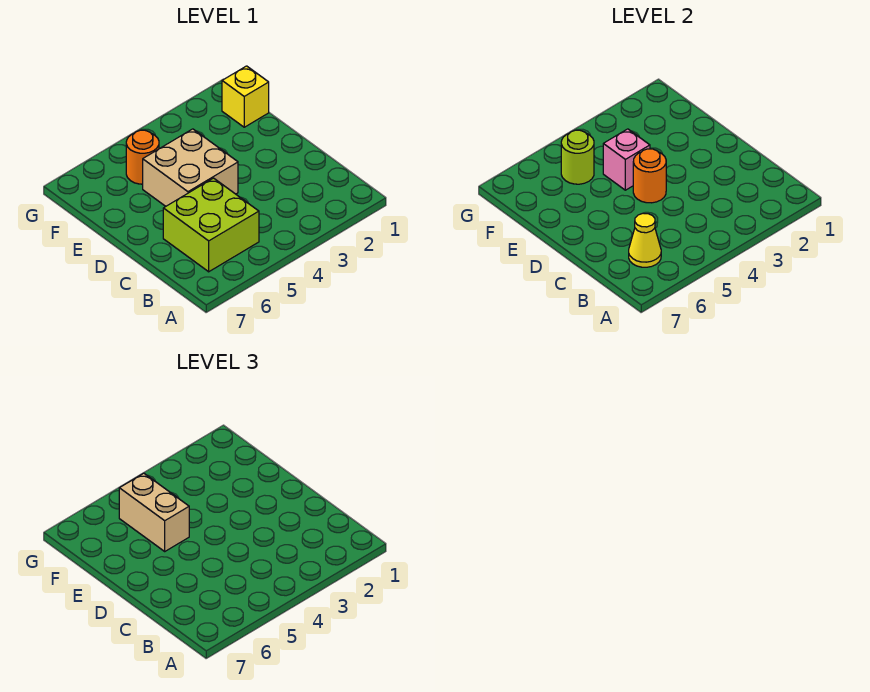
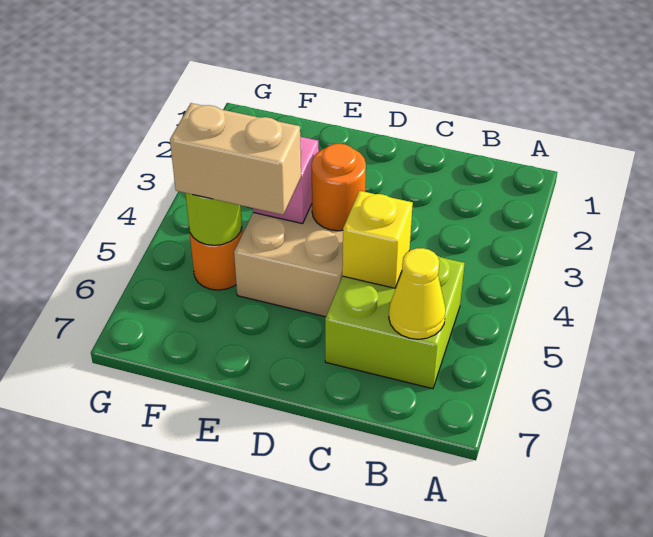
yellow brick F1 level 1 -> yellow brick C5 level 2

